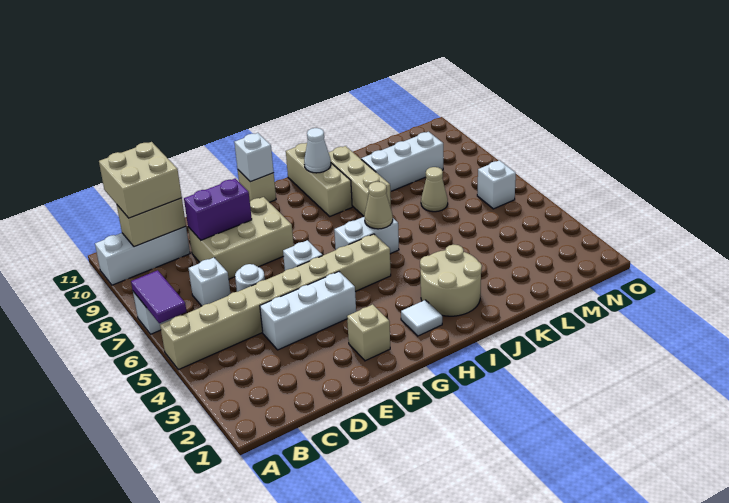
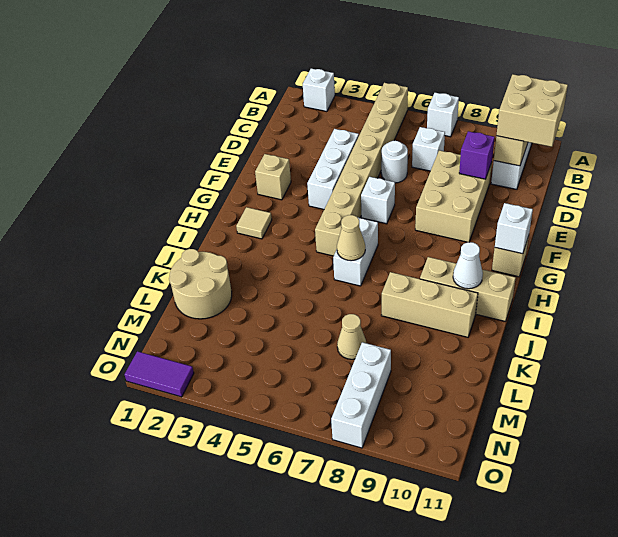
purple tile A6:A7 level 2 -> purple tile O1:O2 level 1
purple brick D9:E9 level 2 -> purple brick D9 level 2
white tile H2 level 1 -> tan tile H2 level 1
tan round brick I2:J3 level 1 -> tan round brick K1:L2 level 1
white brick K9:M9 level 1 -> white brick M8:O8 level 1
white brick N6 level 1 -> white brick A2 level 1

